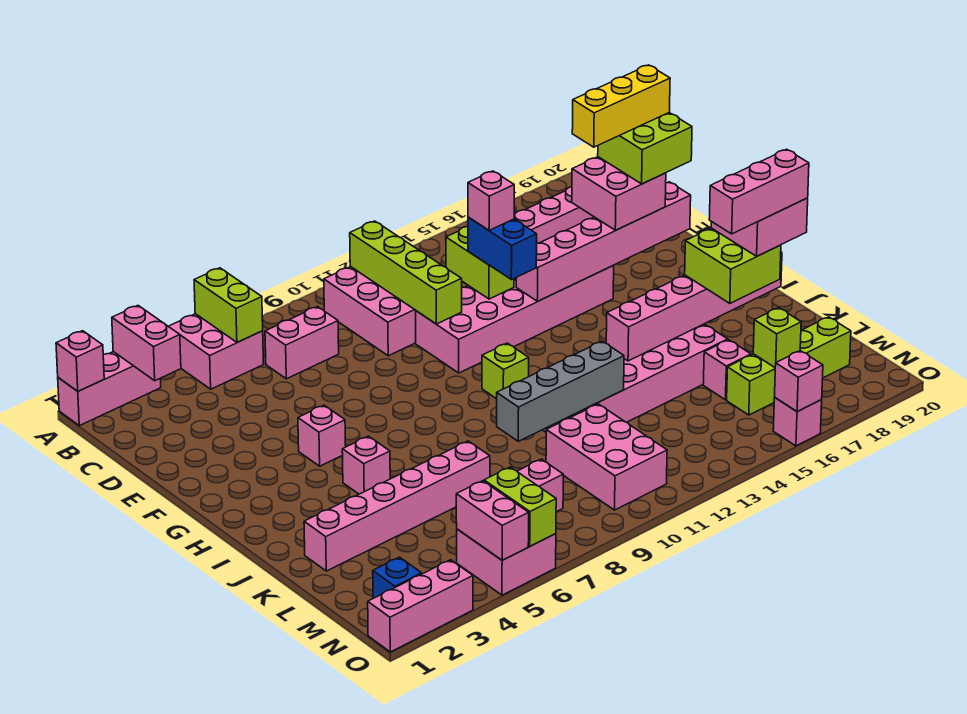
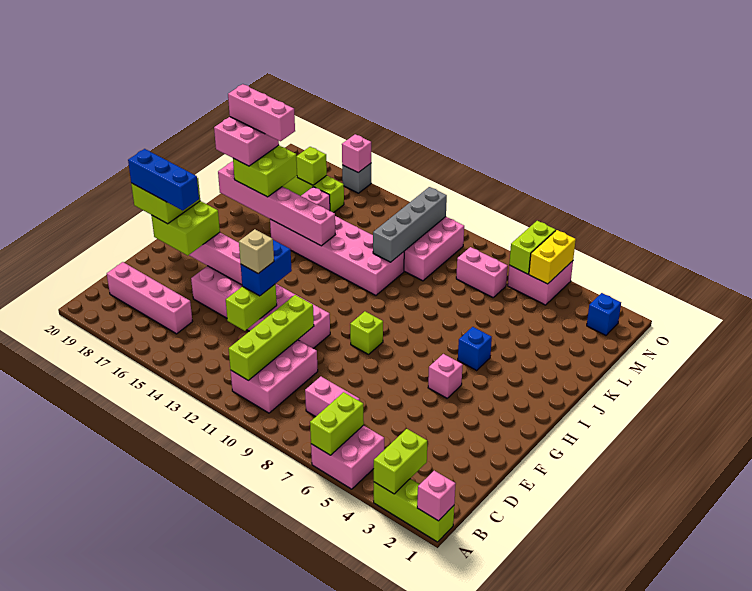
pink brick A1:A3 level 1 -> lime brick A1:A3 level 1
pink brick A3:B3 level 2 -> lime brick A3:B3 level 2
pink brick E13 level 4 -> tan brick E13 level 4
pink brick E17:F18 level 3 -> lime brick E17:F18 level 3
yellow brick E17:E19 level 5 -> blue brick E17:E19 level 5
lime brick H11 level 1 -> lime brick G9 level 1
pink brick I5 level 1 -> blue brick I5 level 1
pink brick K2:K7 level 1 -> none
grey brick K9:K12 level 2 -> grey brick K11:N11 level 2
pink brick N5:O5 level 2 -> yellow brick N5:O5 level 2
pink brick O1:O3 level 1 -> none
pink brick O16 level 1 -> grey brick O16 level 1

